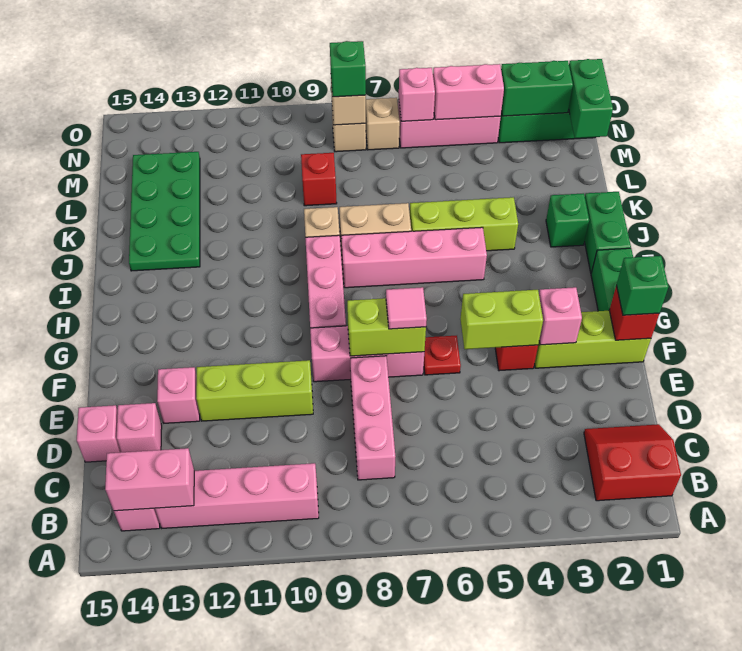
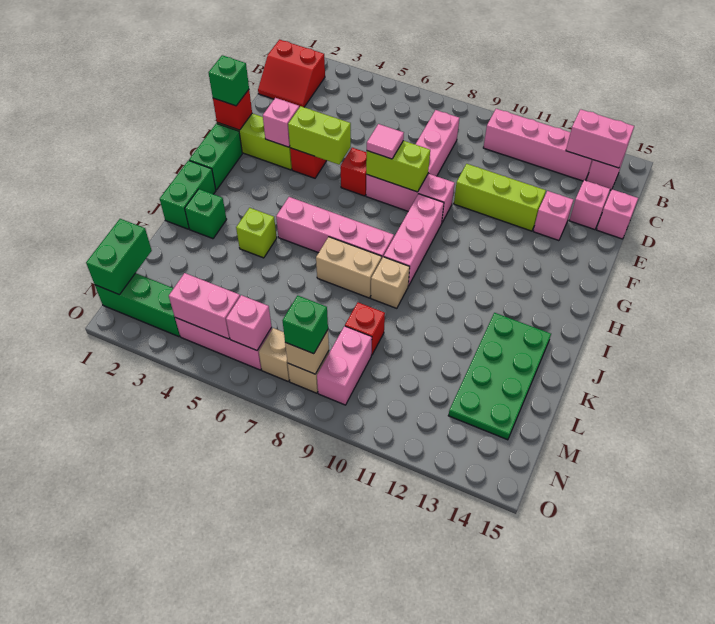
red plate F6 level 1 -> red brick F6 level 1
lime brick J4:J6 level 1 -> lime brick J4 level 1
none -> pink brick M9:N9 level 1
green brick N2:N3 level 2 -> none

